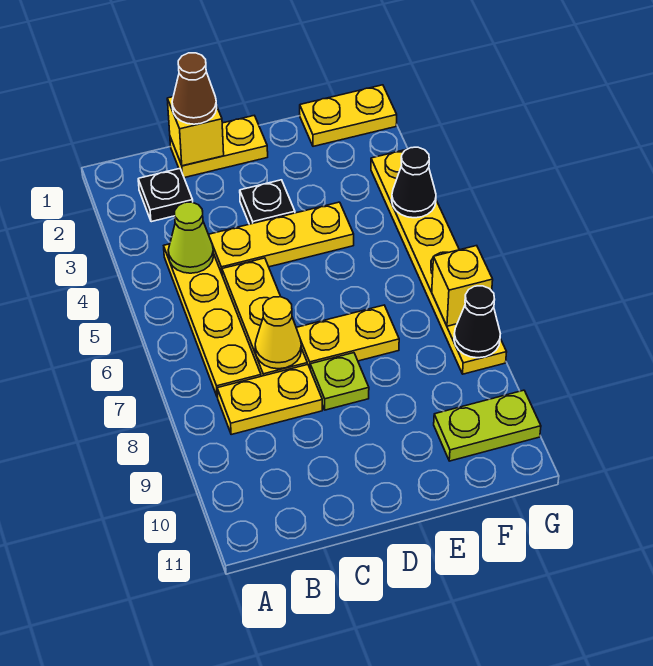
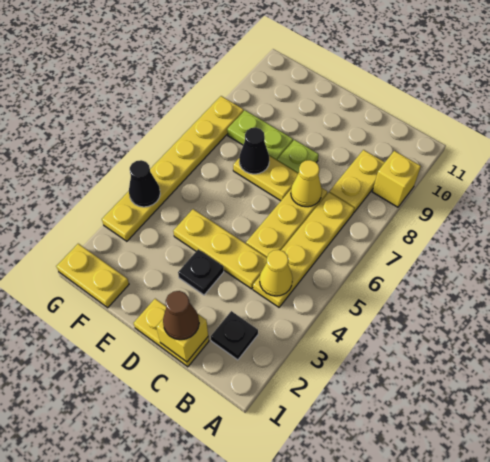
lime cone B4 level 2 -> yellow cone B4 level 2
yellow plate B8:C8 level 1 -> yellow plate B8:B9 level 1
lime plate F10:G10 level 1 -> lime plate E8:F8 level 1
yellow brick G7 level 2 -> yellow brick A9 level 1
black cone G8 level 2 -> black cone E7 level 2

